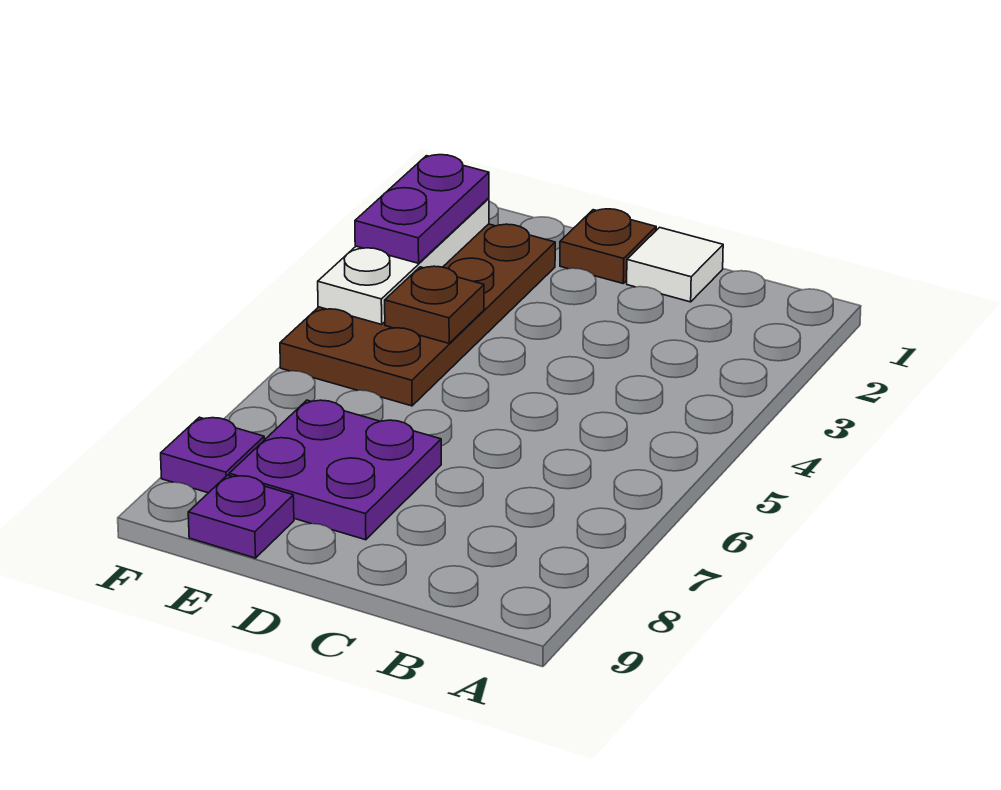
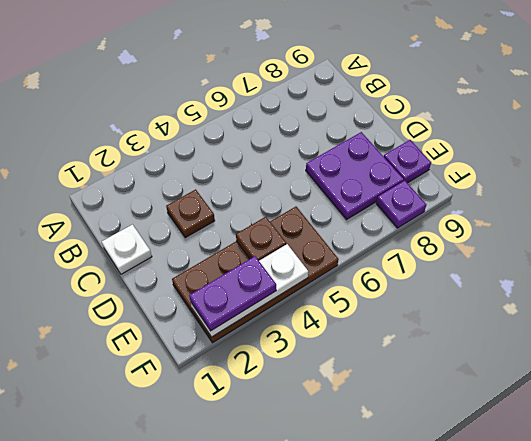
white tile C1 level 1 -> white plate C1 level 1
brown plate D1 level 1 -> brown plate C3 level 1

